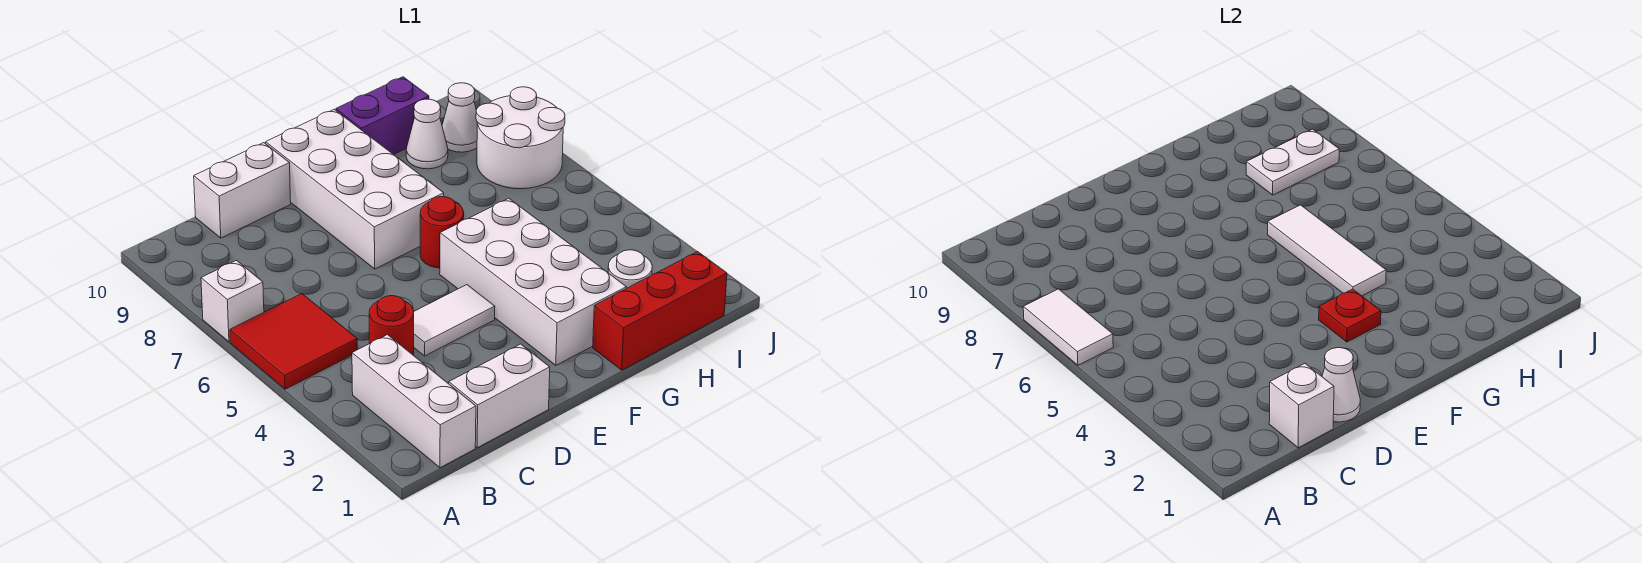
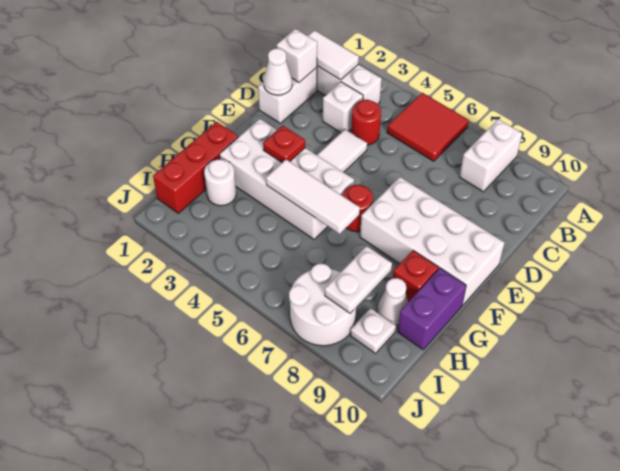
white tile A6:A7 level 2 -> white tile B1:B2 level 2
white brick A7 level 1 -> white brick C3 level 1
white brick C10:D10 level 1 -> white brick A8:B8 level 1
none -> red brick G9 level 1
white cone I9 level 1 -> white plate I9 level 1

